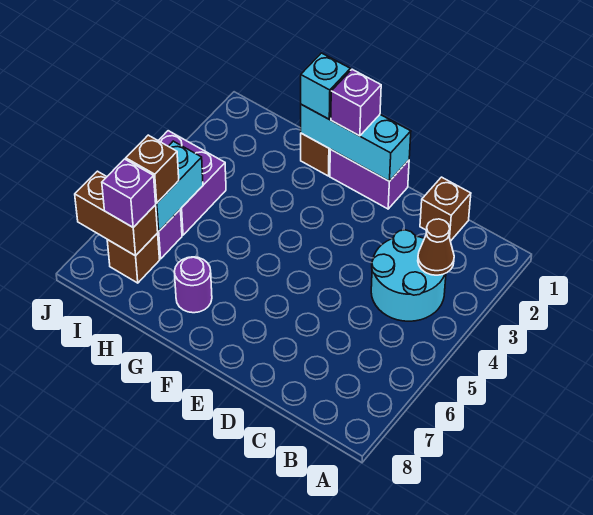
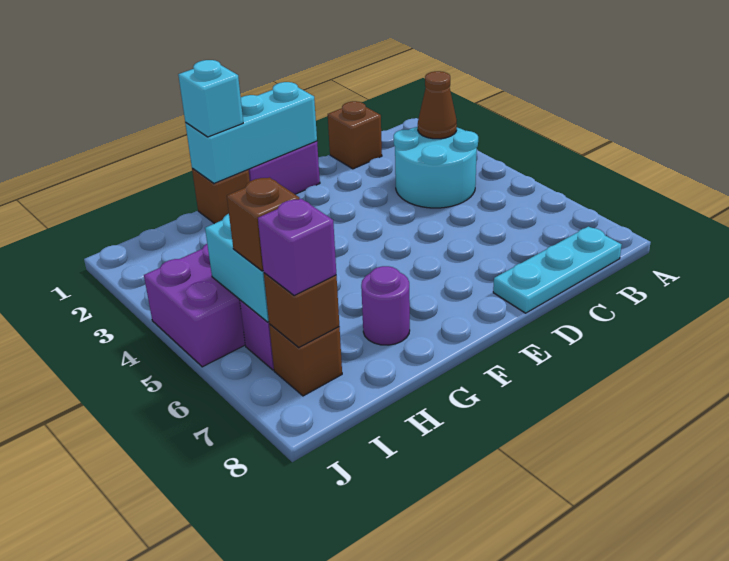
none -> cyan plate B8:D8 level 1
purple brick F1 level 3 -> none
brown brick I7:J7 level 2 -> brown brick I7 level 2

